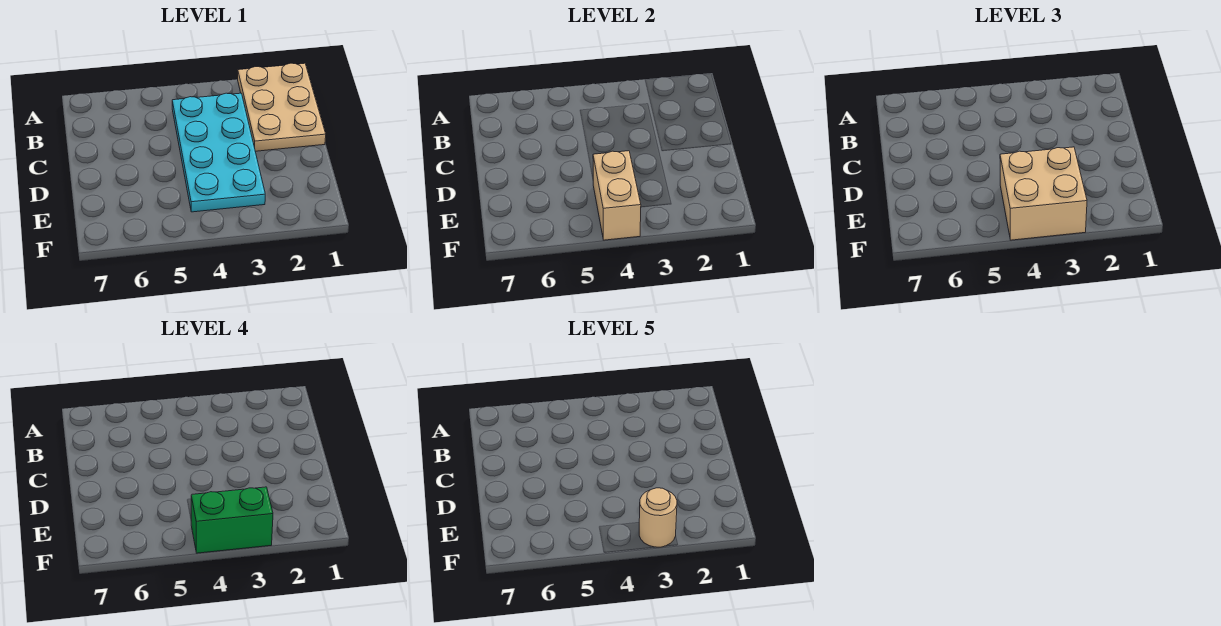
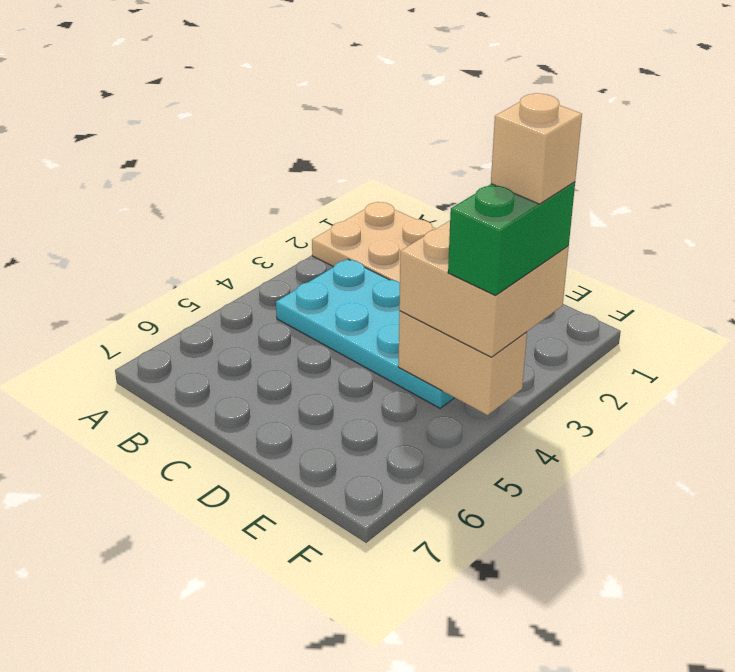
tan round brick F3 level 5 -> tan brick F3 level 5

